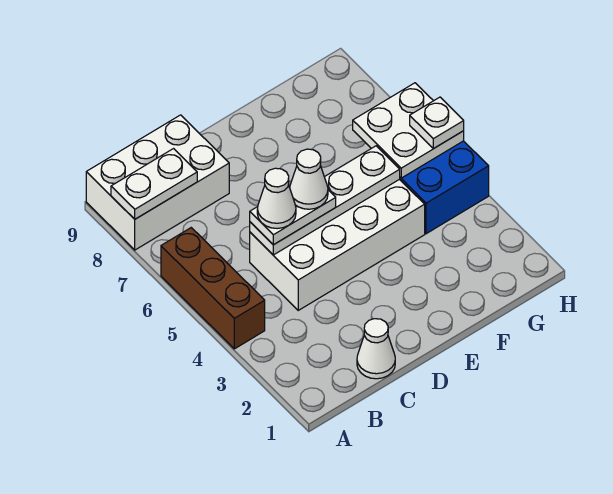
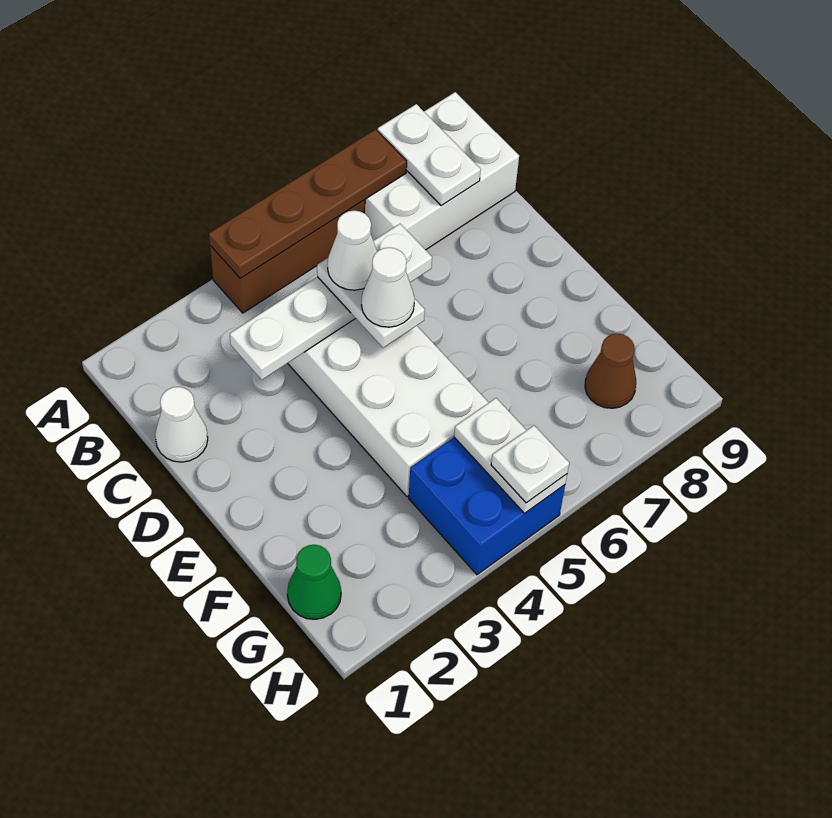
none -> brown plate A4:A7 level 2
white brick A8:C9 level 1 -> white brick A7:B9 level 1
white plate C5:F5 level 2 -> white plate C3:C6 level 2
none -> green cone G1 level 1
white plate G5:H6 level 2 -> white plate G5:H5 level 2
none -> brown cone G8 level 1

